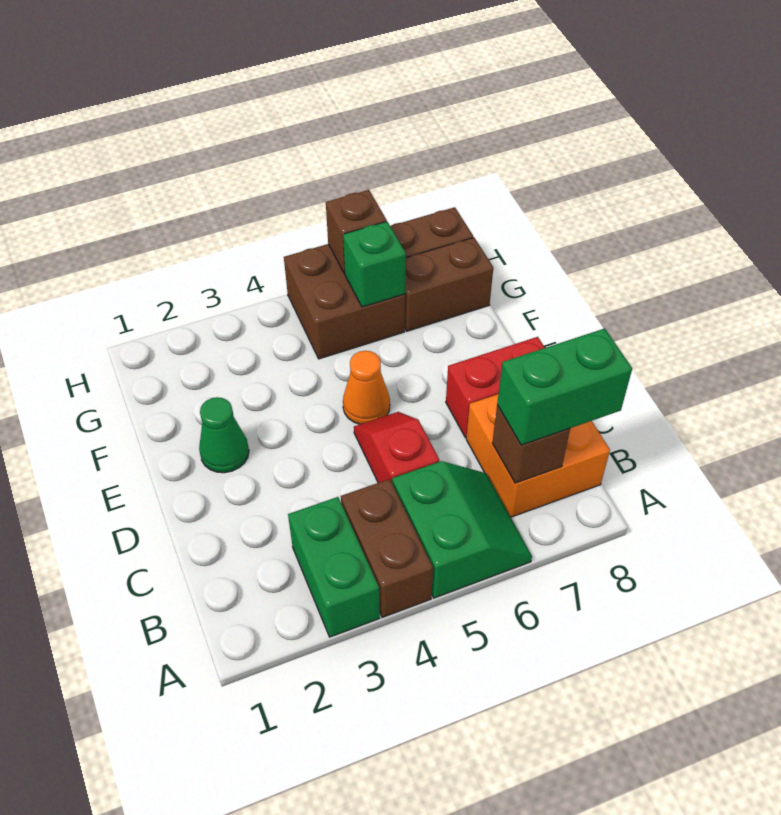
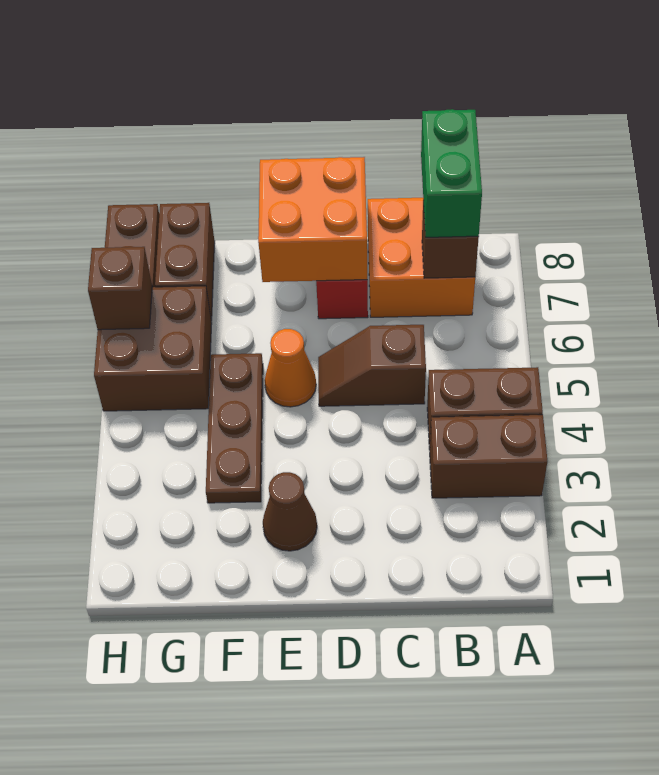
green brick A3:B3 level 1 -> brown brick A3:B3 level 1
green slope A5:B6 level 1 top 5 -> none
red slope C5:D5 level 1 top C -> brown slope C5:D5 level 1 top C
none -> orange brick D7:E8 level 2
green cone E2 level 1 -> brown cone E2 level 1
none -> brown plate F3:F5 level 1
green brick G6 level 2 -> none

